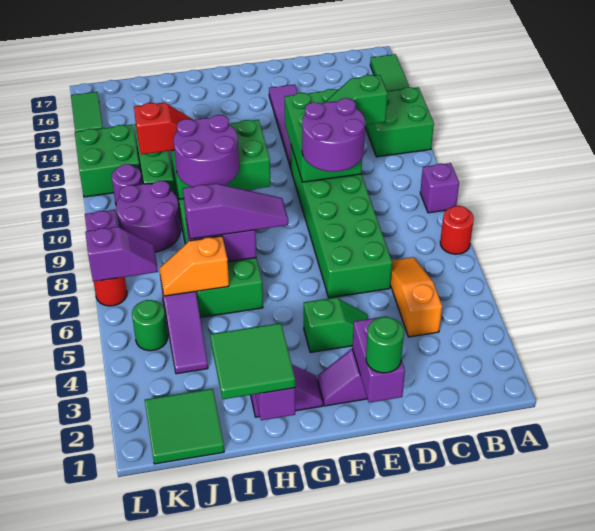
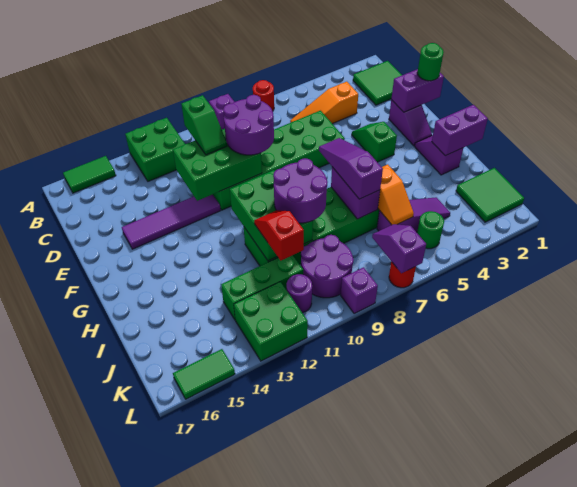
green tile H1:I2 level 3 -> green tile B1:C2 level 1

